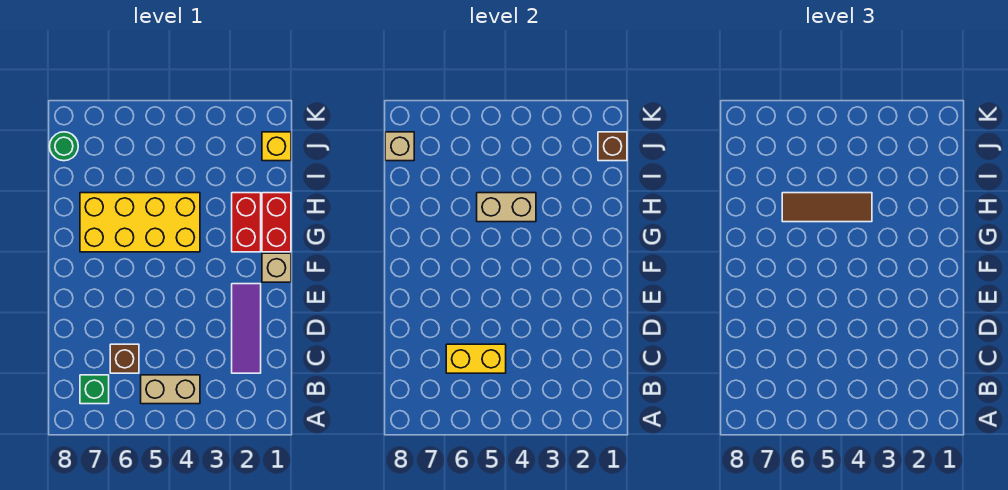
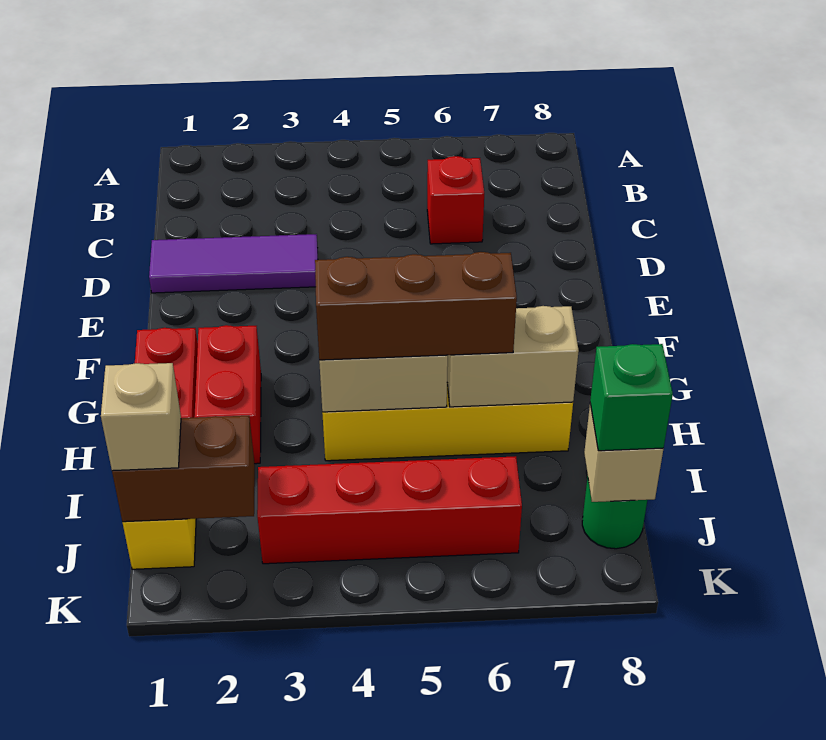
tan brick B4:B5 level 1 -> tan brick H6:H7 level 2
green brick B7 level 1 -> green brick J8 level 3
purple tile C2:E2 level 1 -> purple tile D1:D3 level 1
yellow brick C5:C6 level 2 -> none
brown brick C6 level 1 -> red brick C6 level 1
tan brick F1 level 1 -> tan brick J1 level 3
brown tile H4:H6 level 3 -> brown brick H4:H6 level 3
brown brick J1 level 2 -> brown brick J1:J2 level 2
none -> red brick J3:J6 level 1

